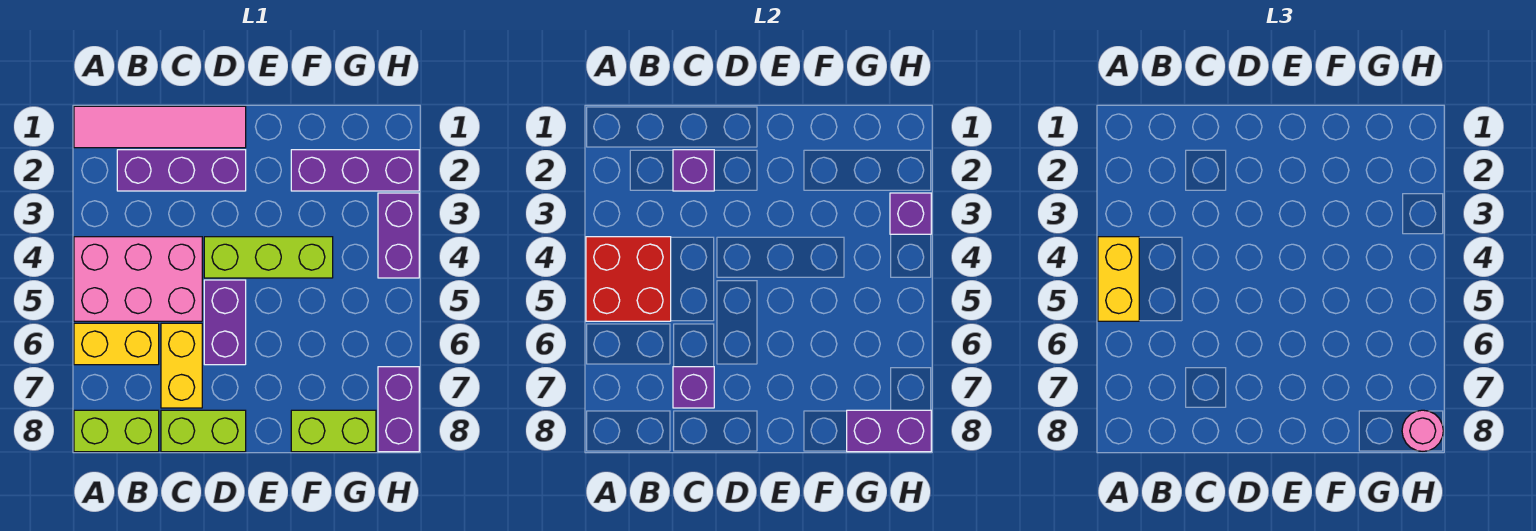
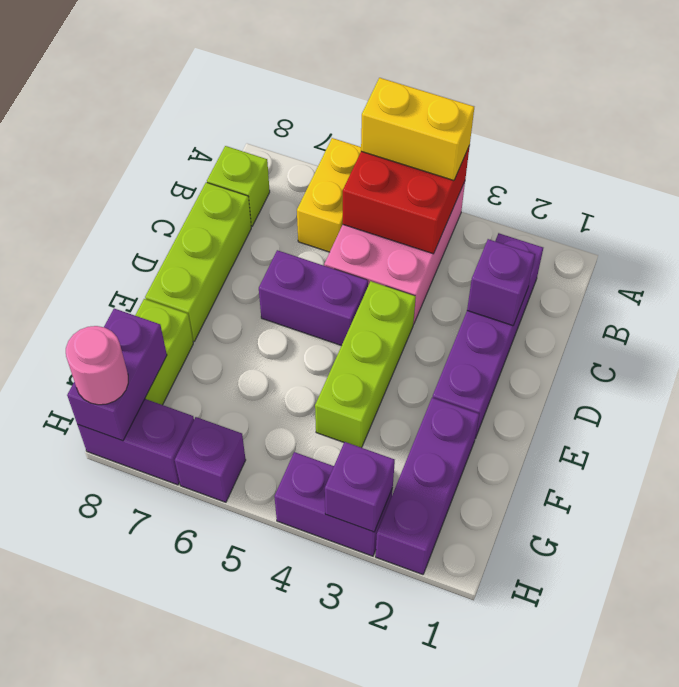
pink tile A1:D1 level 1 -> none
lime brick A8:B8 level 1 -> lime brick B8 level 1
purple brick B2:D2 level 1 -> purple brick B2:E2 level 1
yellow brick C6:C7 level 1 -> none
purple brick C7 level 2 -> purple brick H6 level 1
lime brick C8:D8 level 1 -> lime brick C8:E8 level 1

